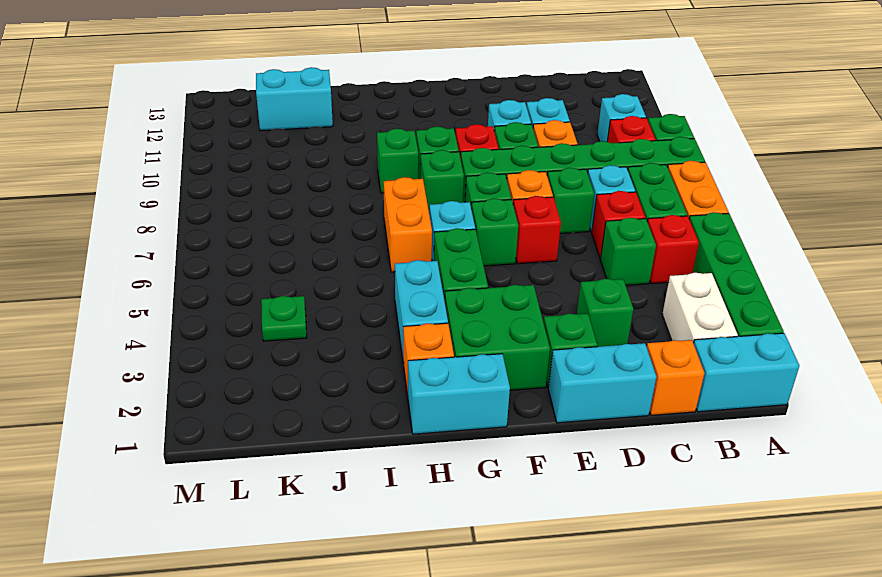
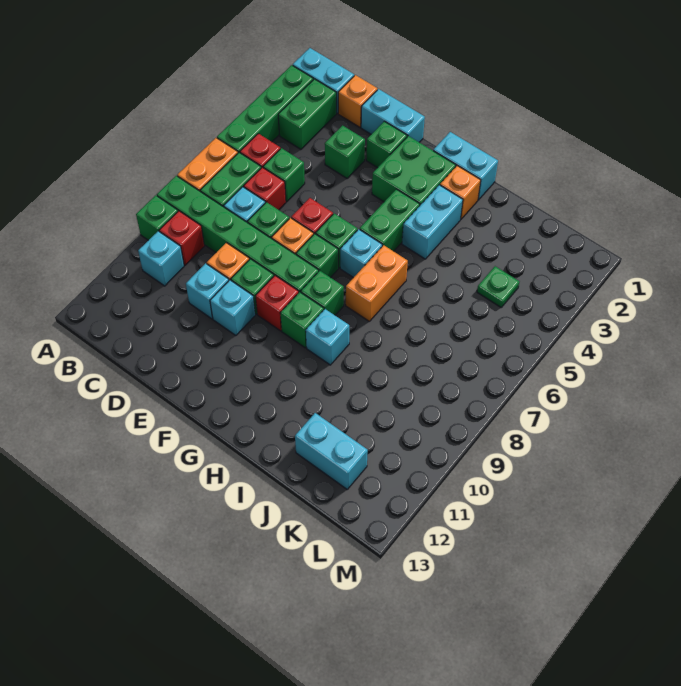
white brick B2:B3 level 1 -> green brick B2:B3 level 1
green brick H9 level 1 -> cyan brick H9 level 1

